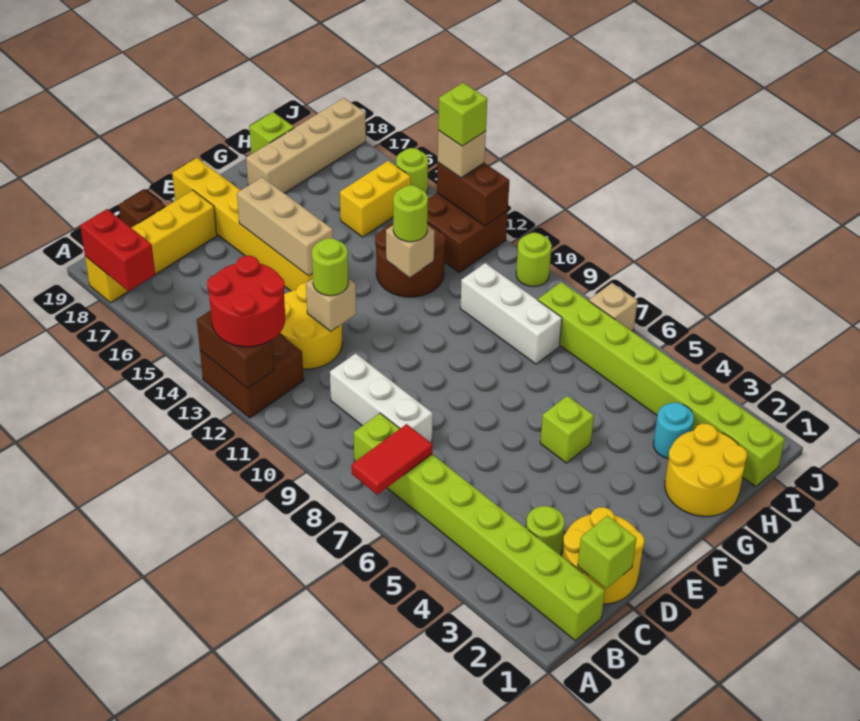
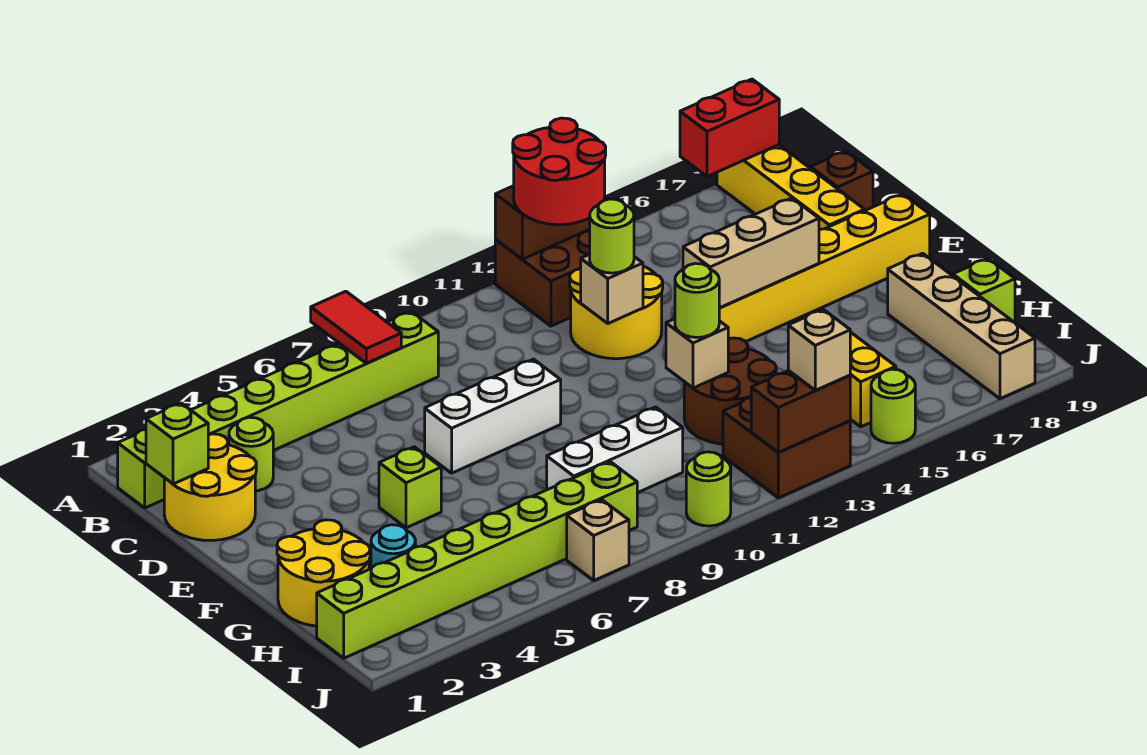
white brick C8:C10 level 1 -> white brick E7:E9 level 1
lime brick J13 level 4 -> none

